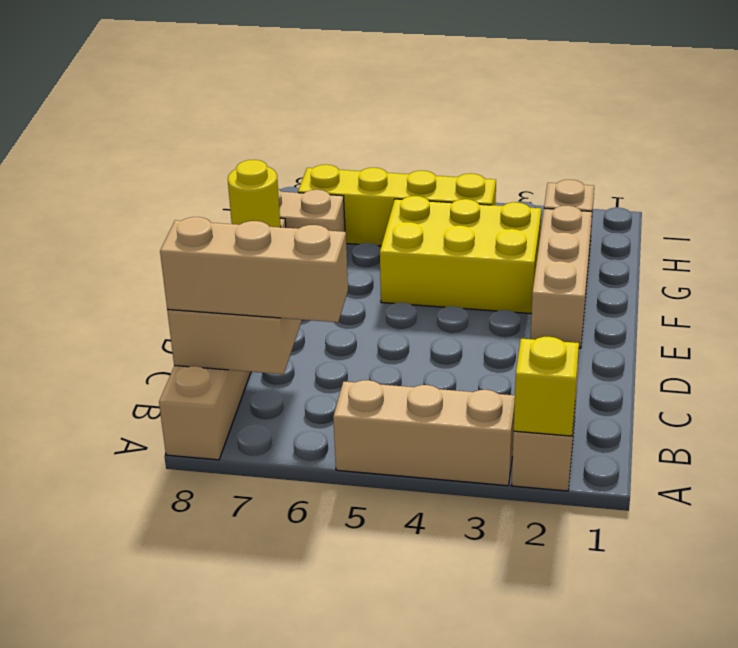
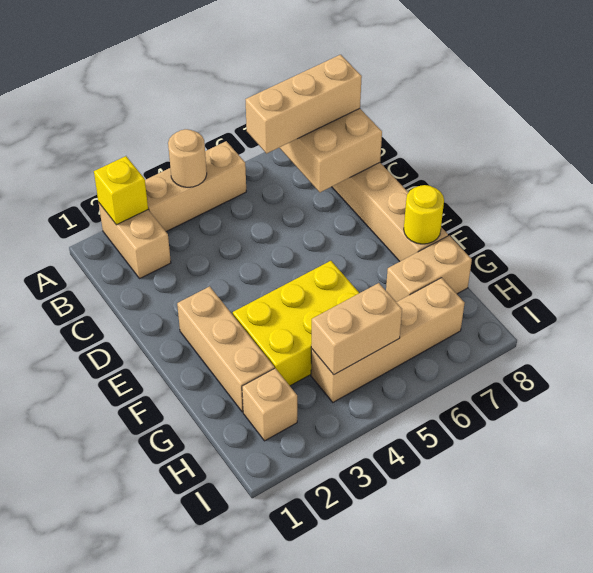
none -> tan round brick A4 level 2
yellow brick H4:H7 level 1 -> tan brick H4:H7 level 1
none -> tan brick H4:H5 level 2

